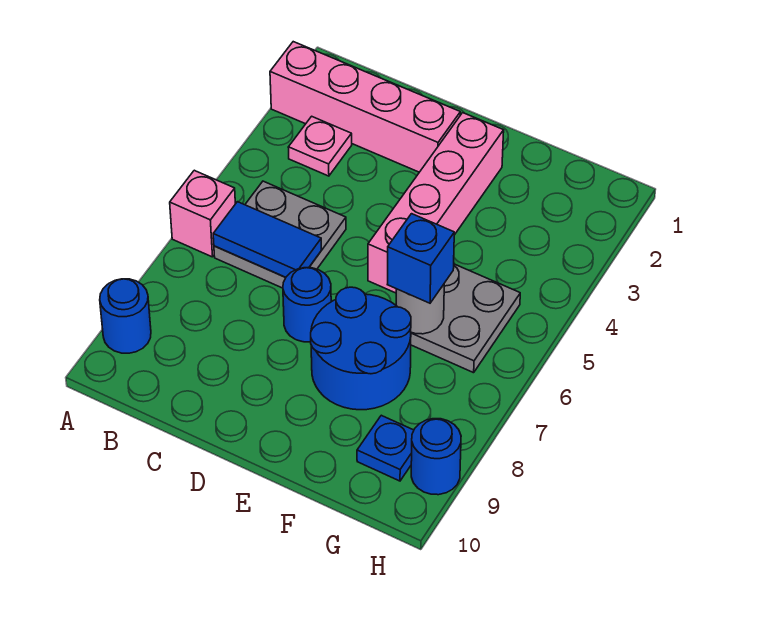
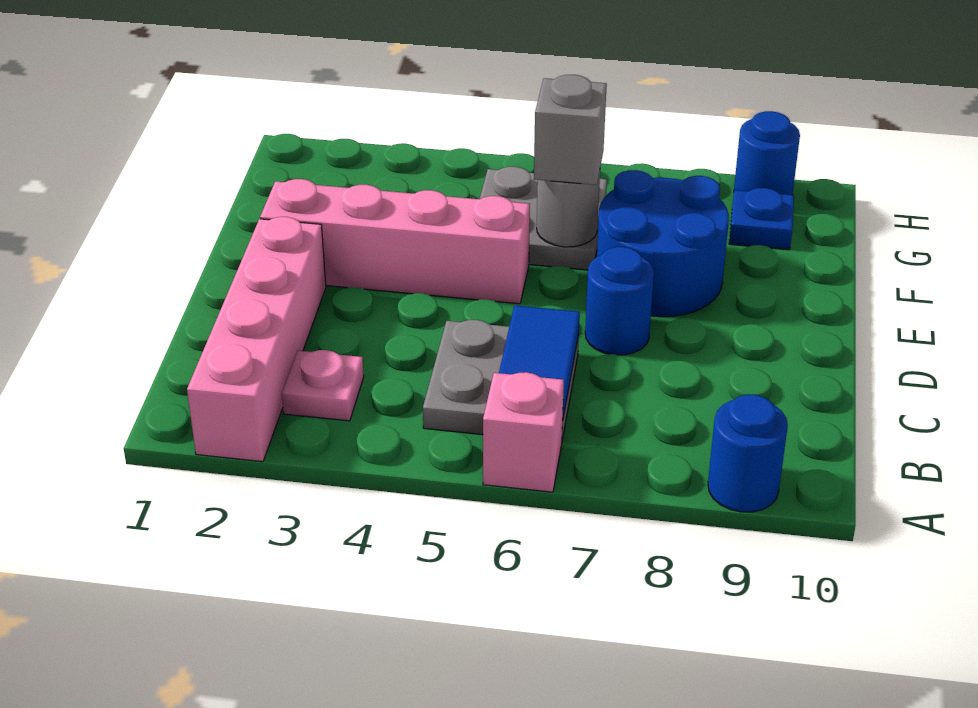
blue brick F6 level 3 -> grey brick F6 level 3

